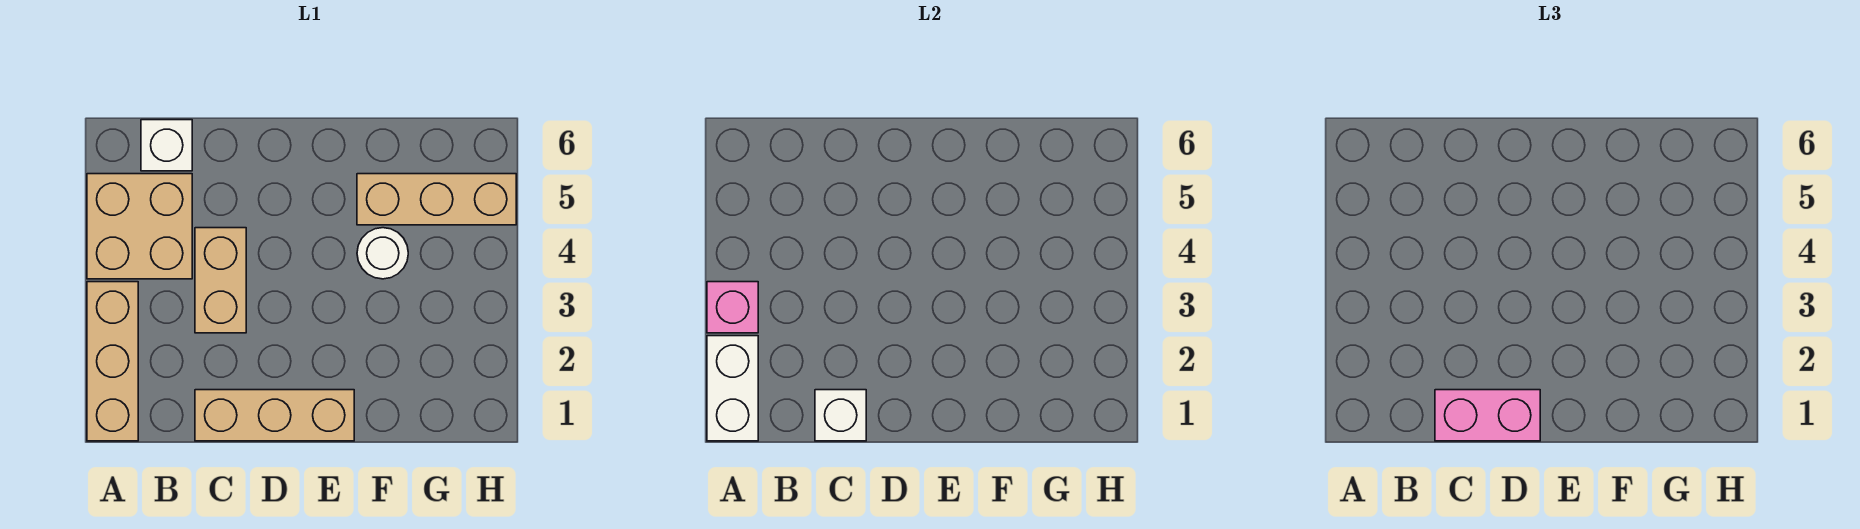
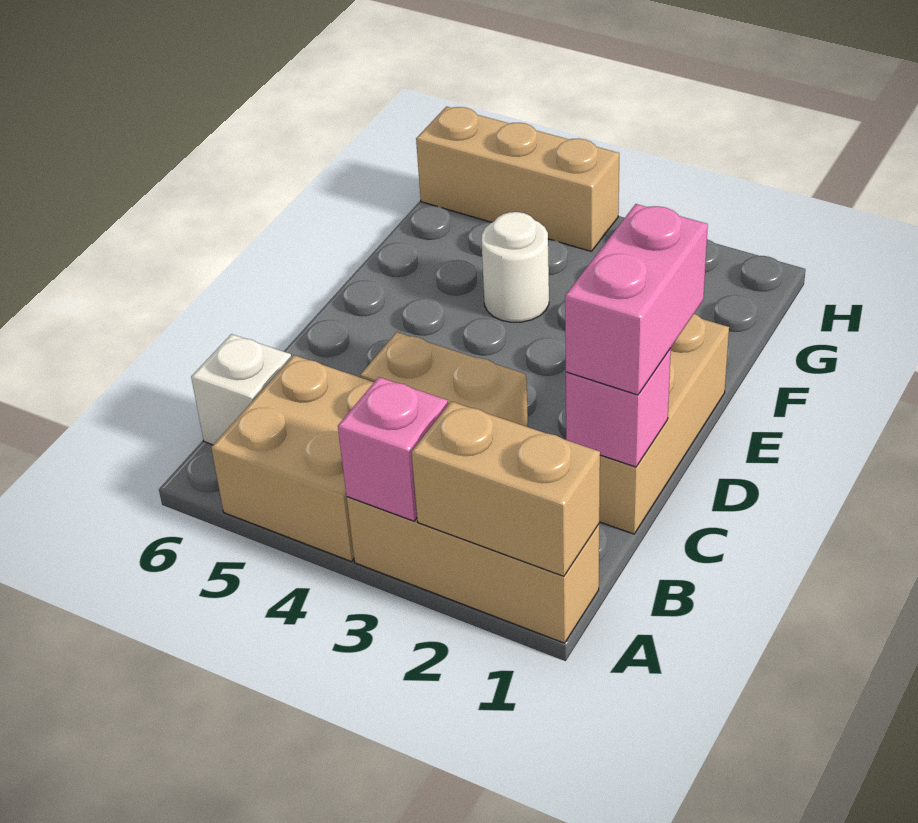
white brick A1:A2 level 2 -> tan brick A1:A2 level 2
white brick C1 level 2 -> pink brick C1 level 2
tan brick F5:H5 level 1 -> tan brick H4:H6 level 1

